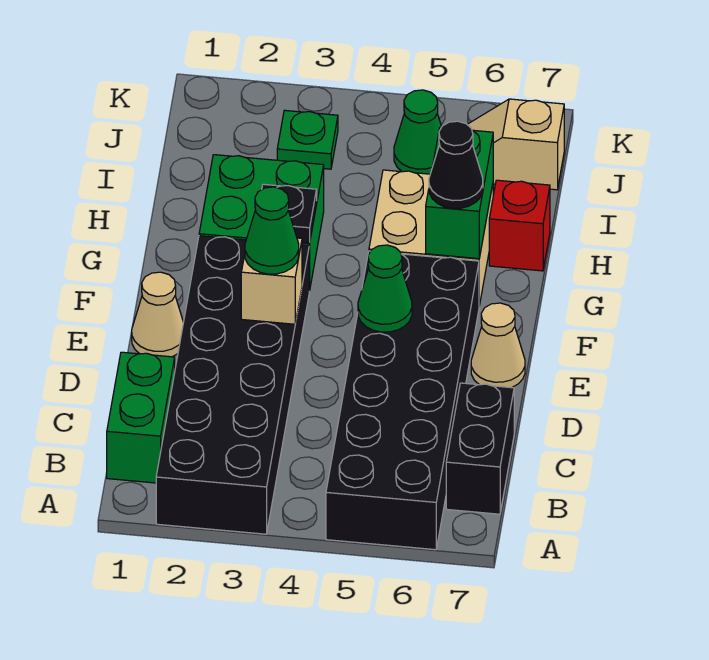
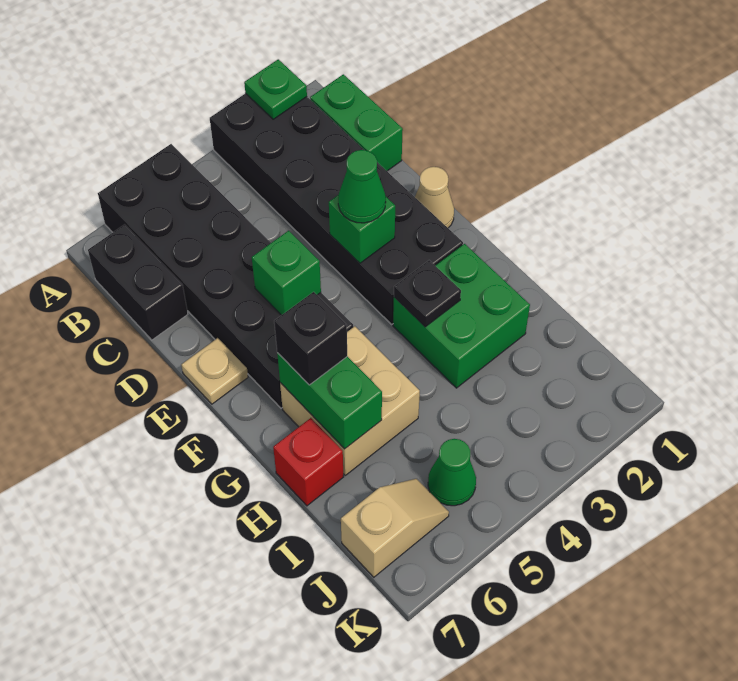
tan brick E3 level 2 -> green brick E3 level 2
green cone E5 level 2 -> green brick E5 level 2
tan cone E7 level 1 -> tan plate E7 level 1
black cone G6 level 3 -> black brick G6 level 3
green plate J3 level 1 -> green plate A2 level 2

